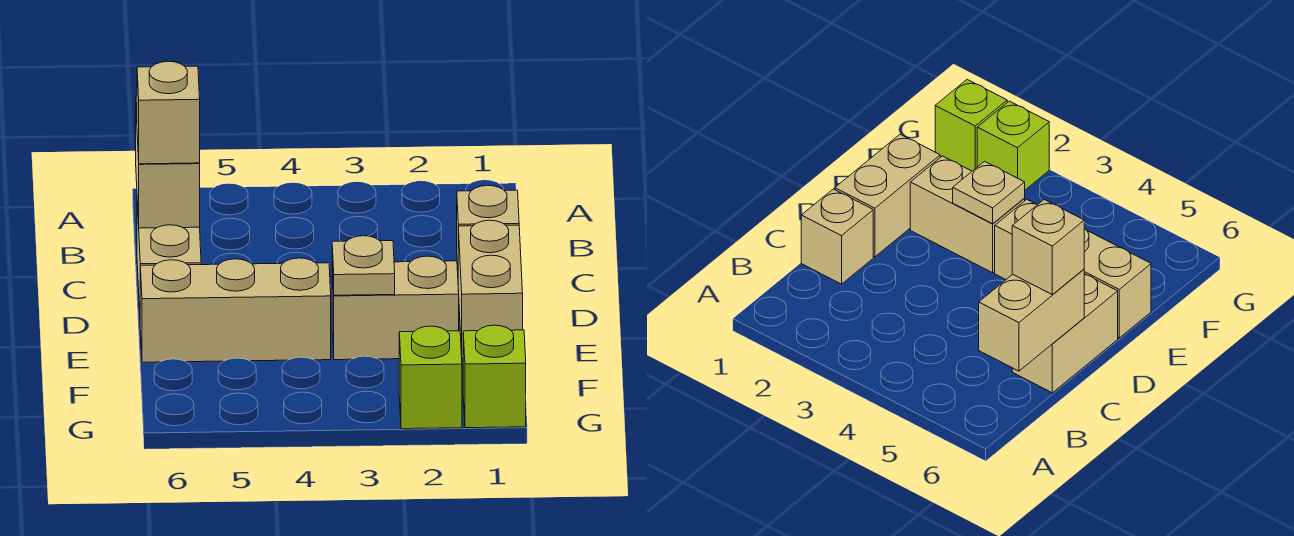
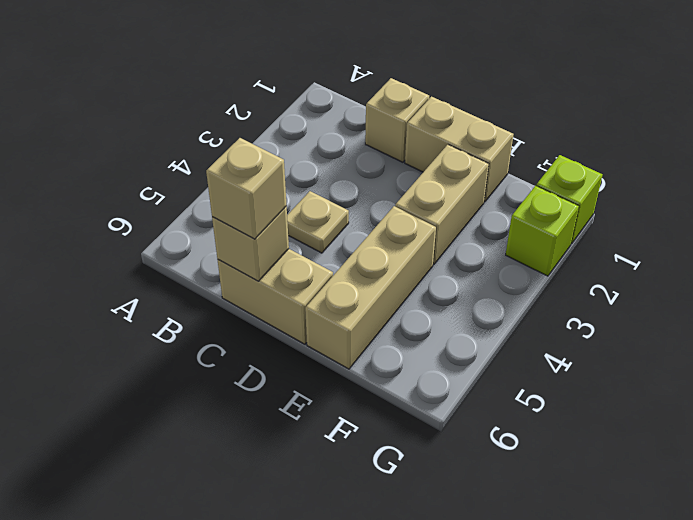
tan brick B6:C6 level 2 -> tan brick C6 level 2
tan plate E3 level 2 -> tan plate C4 level 1

